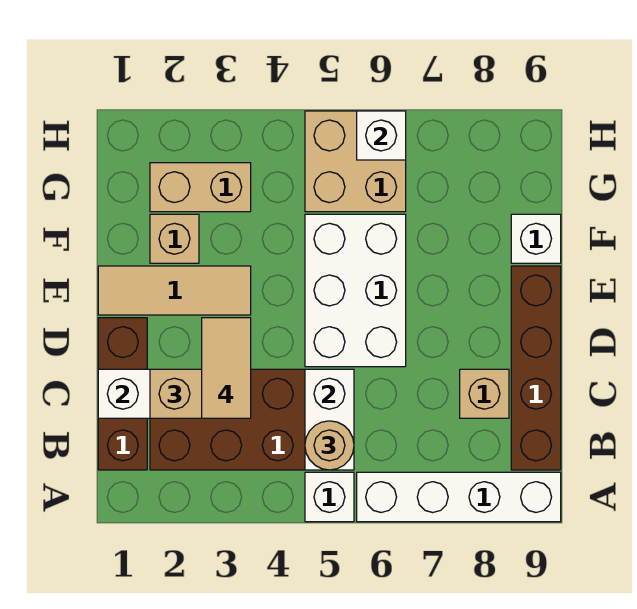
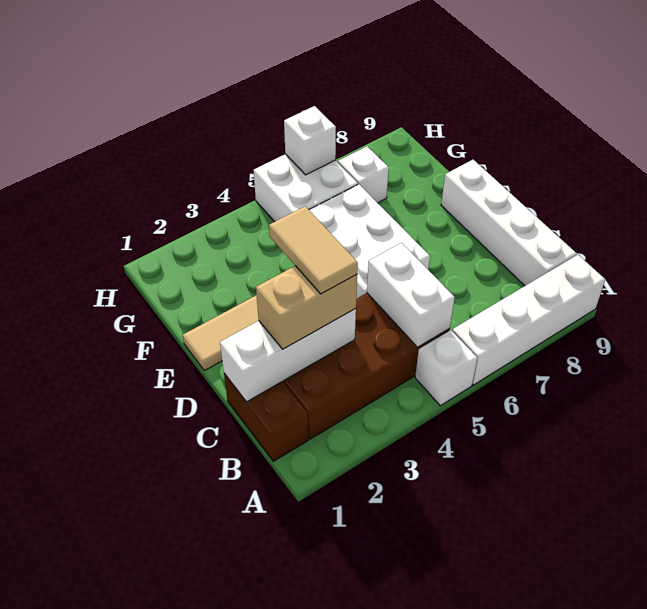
brown brick B1:D1 level 1 -> brown brick B1:C1 level 1
tan round brick B5 level 3 -> none
brown brick B9:E9 level 1 -> white brick B9:E9 level 1
tan brick C8 level 1 -> none
tan brick F2 level 1 -> none
white brick F9 level 1 -> white brick G7 level 1
tan brick G2:G3 level 1 -> none
tan brick G5:H6 level 1 -> white brick G5:H6 level 1

